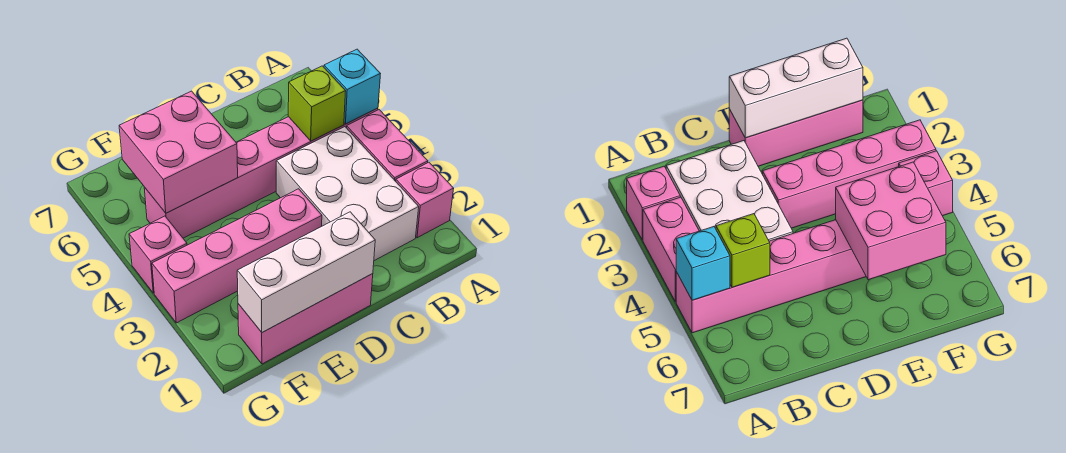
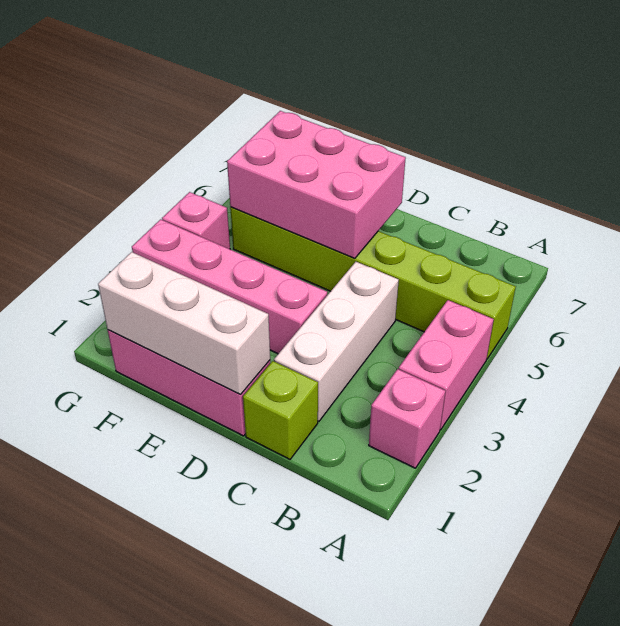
pink brick A5:F5 level 1 -> lime brick A5:F5 level 1
cyan brick A5 level 2 -> none
white brick B2:C4 level 1 -> white brick C2:C4 level 1
lime brick B5 level 2 -> lime brick C1 level 1
pink brick E5:F6 level 2 -> pink brick D5:F6 level 2

